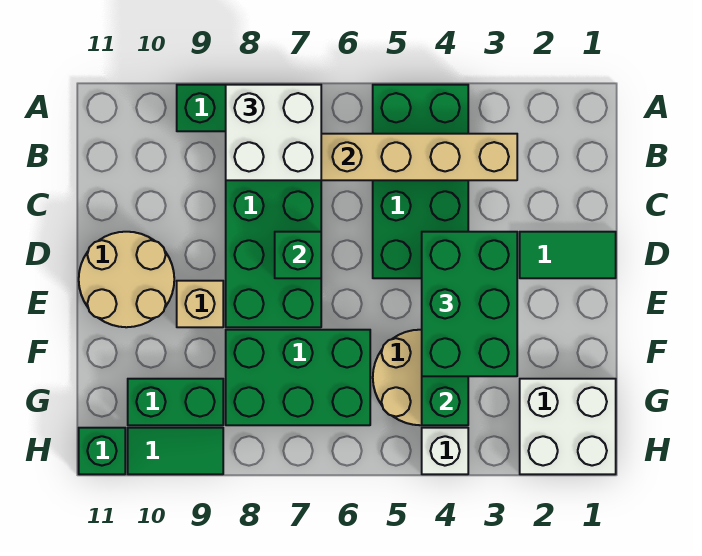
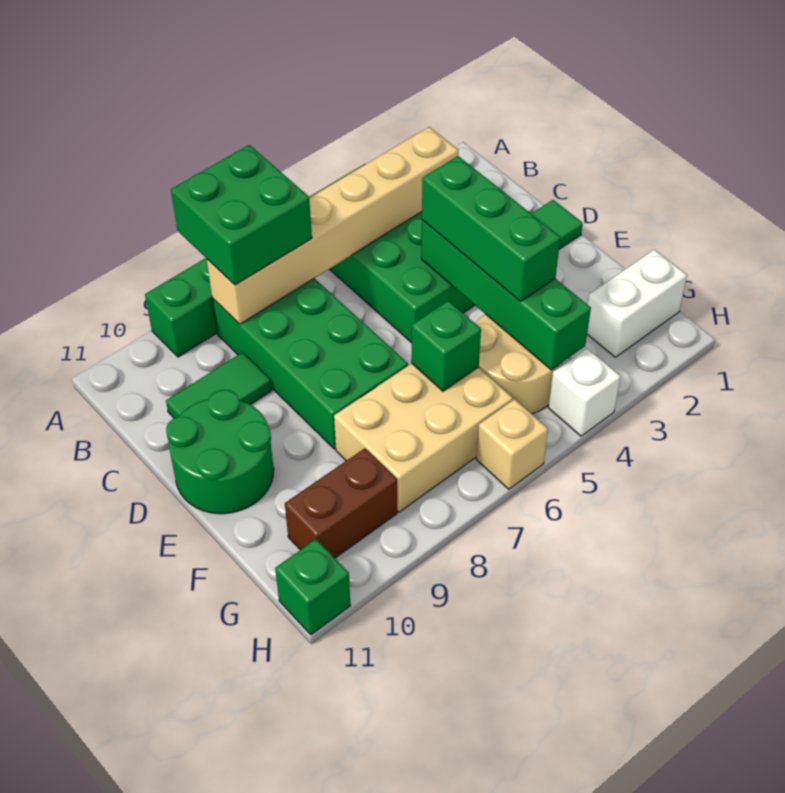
white brick A7:B8 level 3 -> green brick A7:B8 level 3
green brick D3:F4 level 3 -> green brick D4:F4 level 3
green brick D7 level 2 -> green brick F6 level 2
tan round brick D10:E11 level 1 -> green round brick D10:E11 level 1
tan brick E9 level 1 -> tan brick H6 level 1
green brick F6:G8 level 1 -> tan brick F6:G8 level 1
white brick G1:H2 level 1 -> white brick G1:G2 level 1
green brick G9:G10 level 1 -> brown brick G9:G10 level 1
green tile H9:H10 level 1 -> green tile C9:C10 level 1

